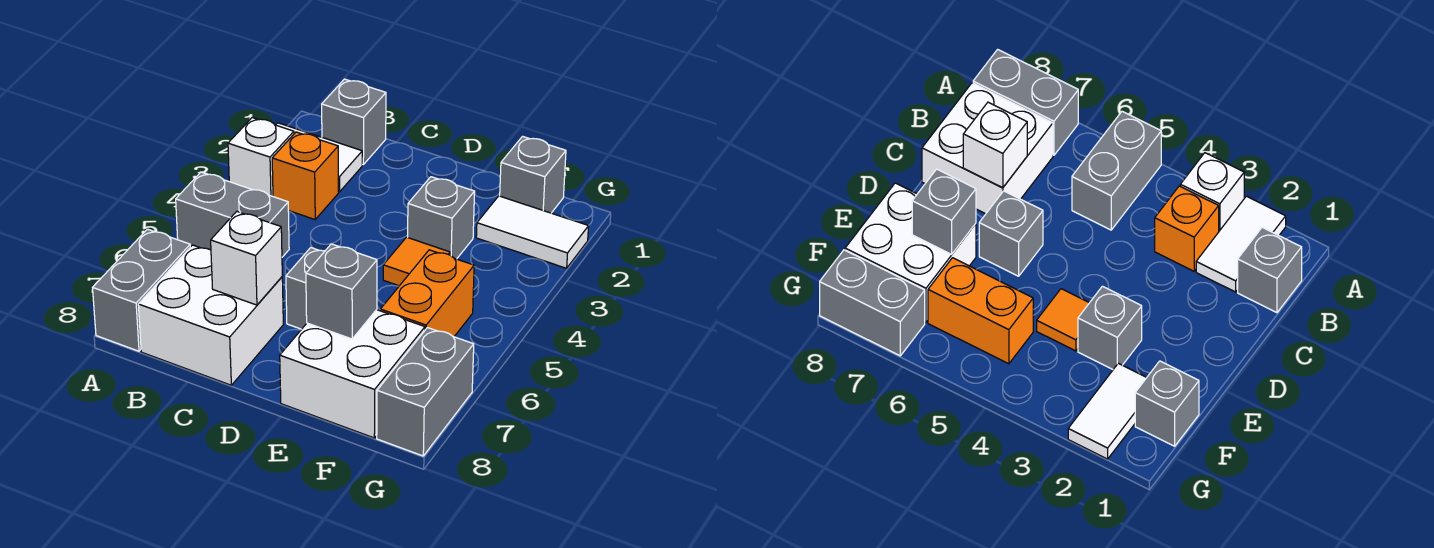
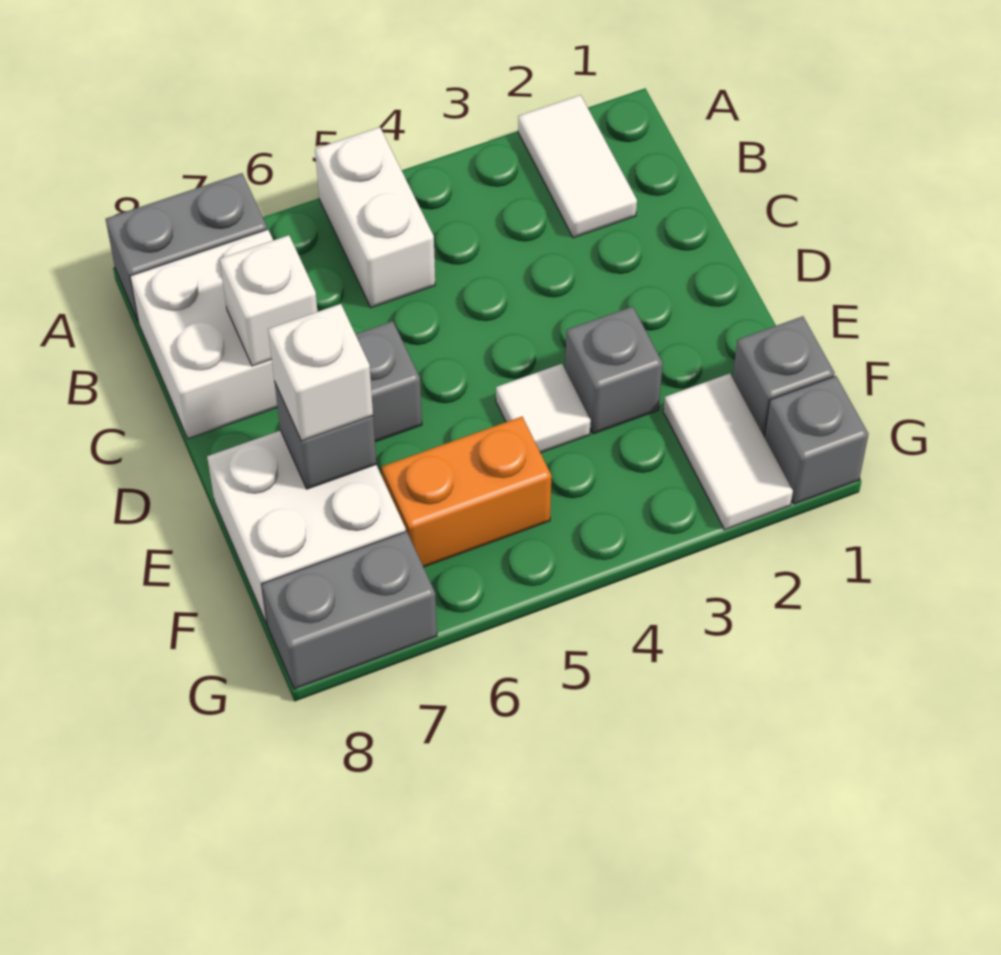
white brick A3 level 1 -> white brick E7 level 3
grey brick A5:B5 level 1 -> white brick A5:B5 level 1
grey brick B1 level 1 -> grey brick G1 level 1
orange brick B3 level 1 -> none
orange tile E4 level 1 -> white tile E4 level 1

